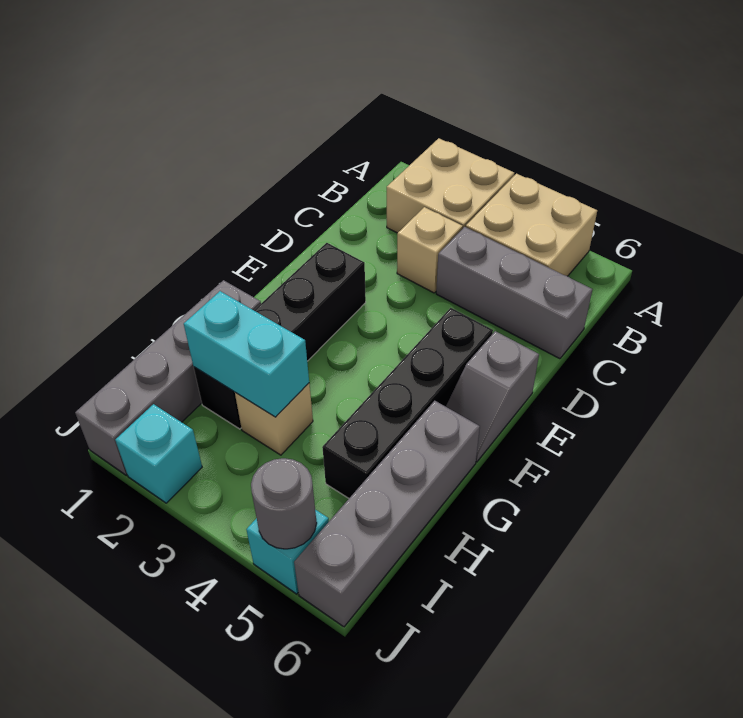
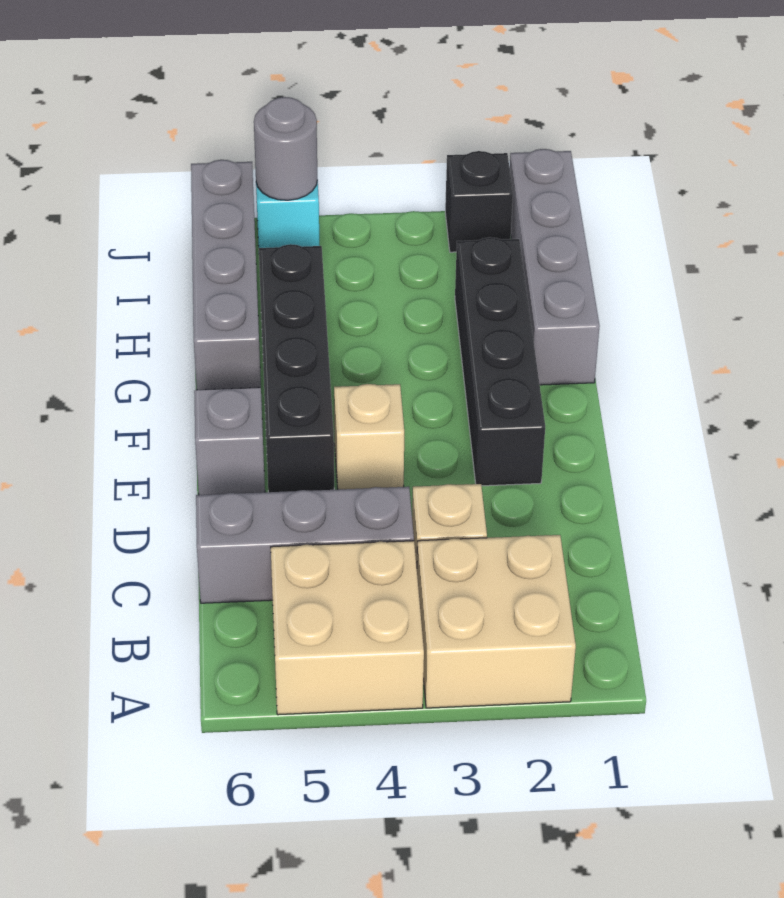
cyan brick H2:H3 level 2 -> none
tan brick H3 level 1 -> tan brick E4 level 1
cyan brick J2 level 1 -> black brick J2 level 1

